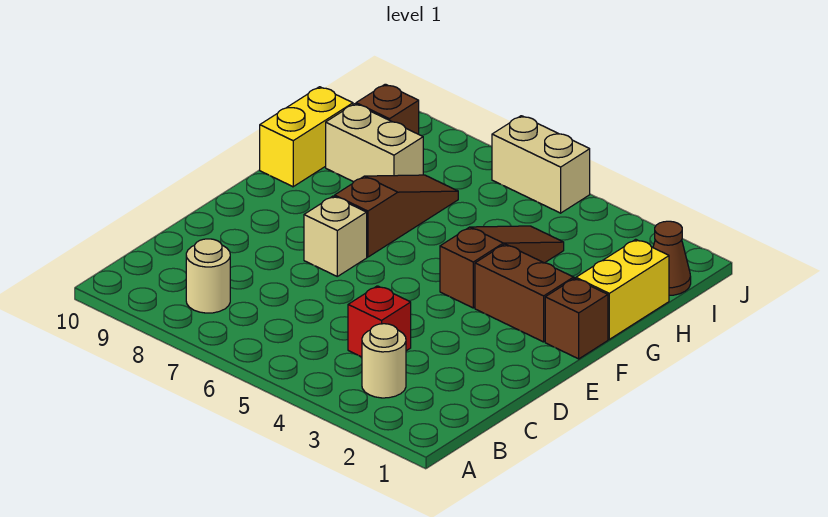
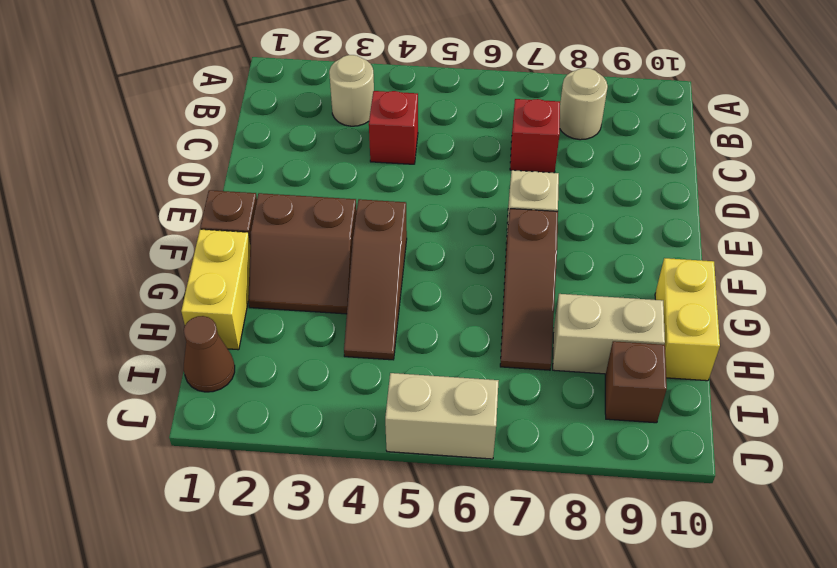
none -> red brick C7 level 1

